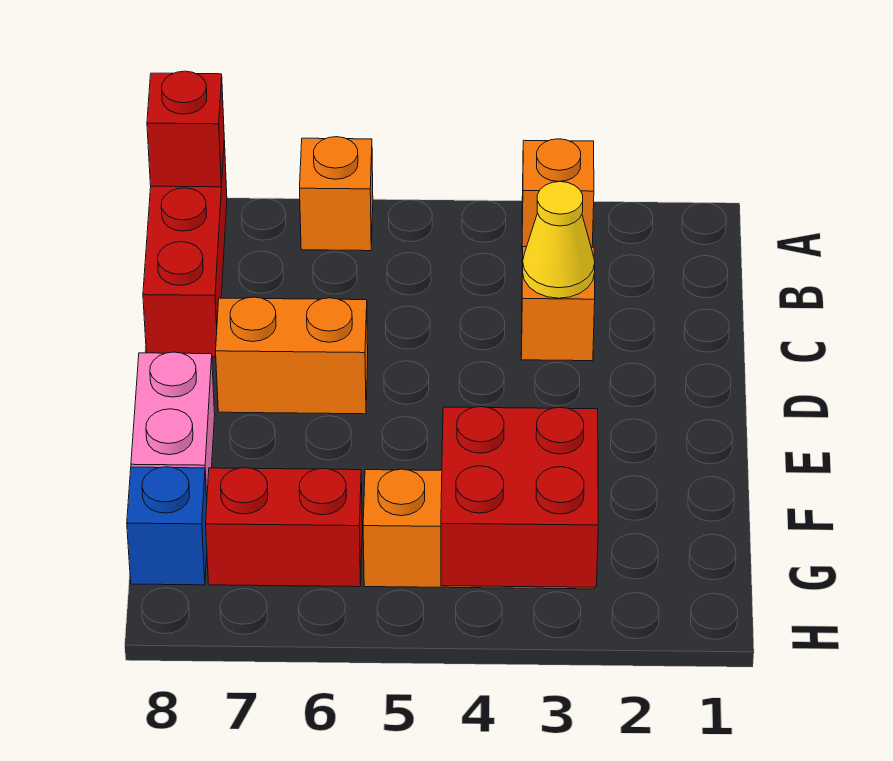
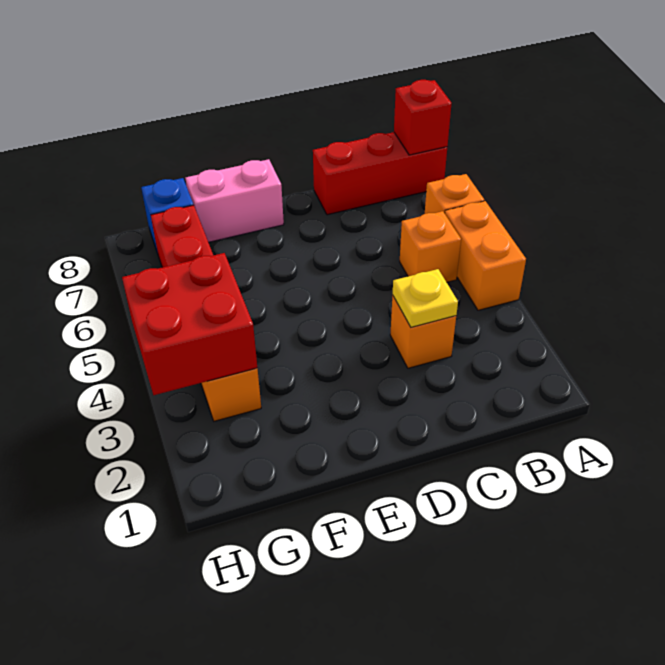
orange brick A3 level 1 -> orange brick B5 level 1
yellow cone C3 level 2 -> yellow plate C3 level 2
orange brick D6:D7 level 1 -> orange brick A4:A5 level 1

